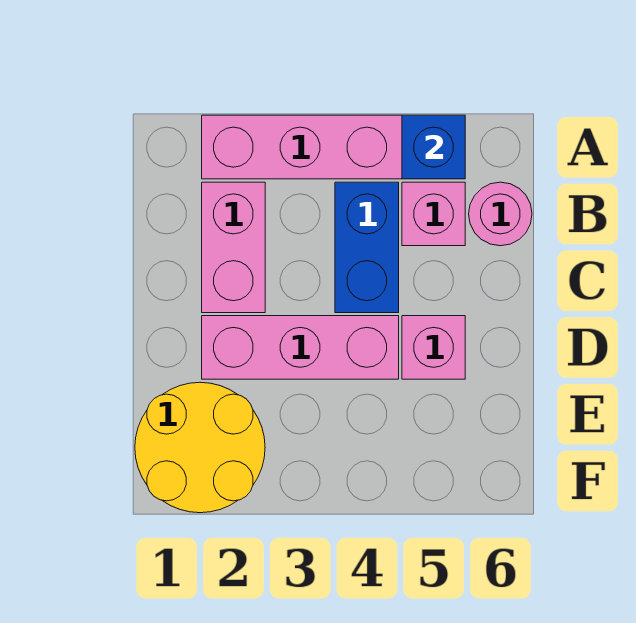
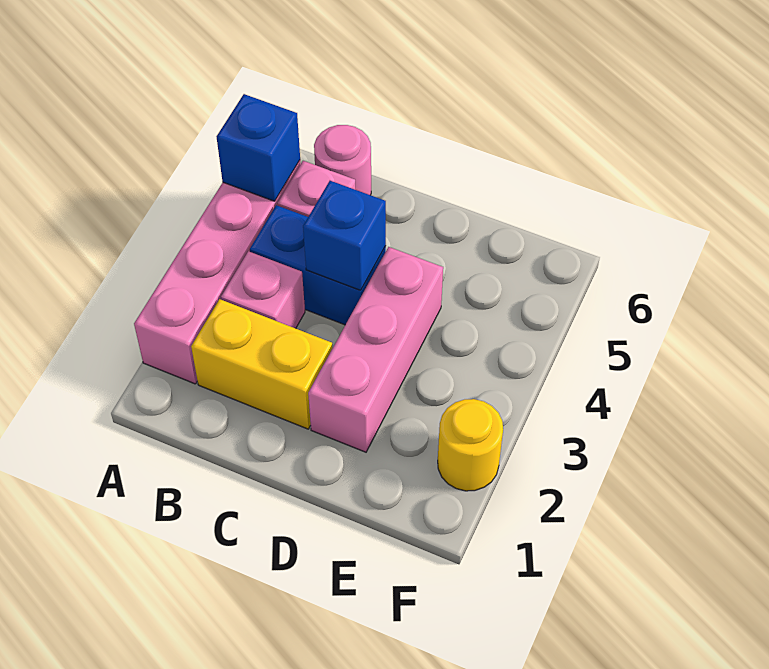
pink brick B2:C2 level 1 -> yellow brick B2:C2 level 1
none -> blue brick C4 level 2
pink brick D5 level 1 -> pink brick B3 level 1
yellow round brick E1:F2 level 1 -> yellow round brick F2 level 1

